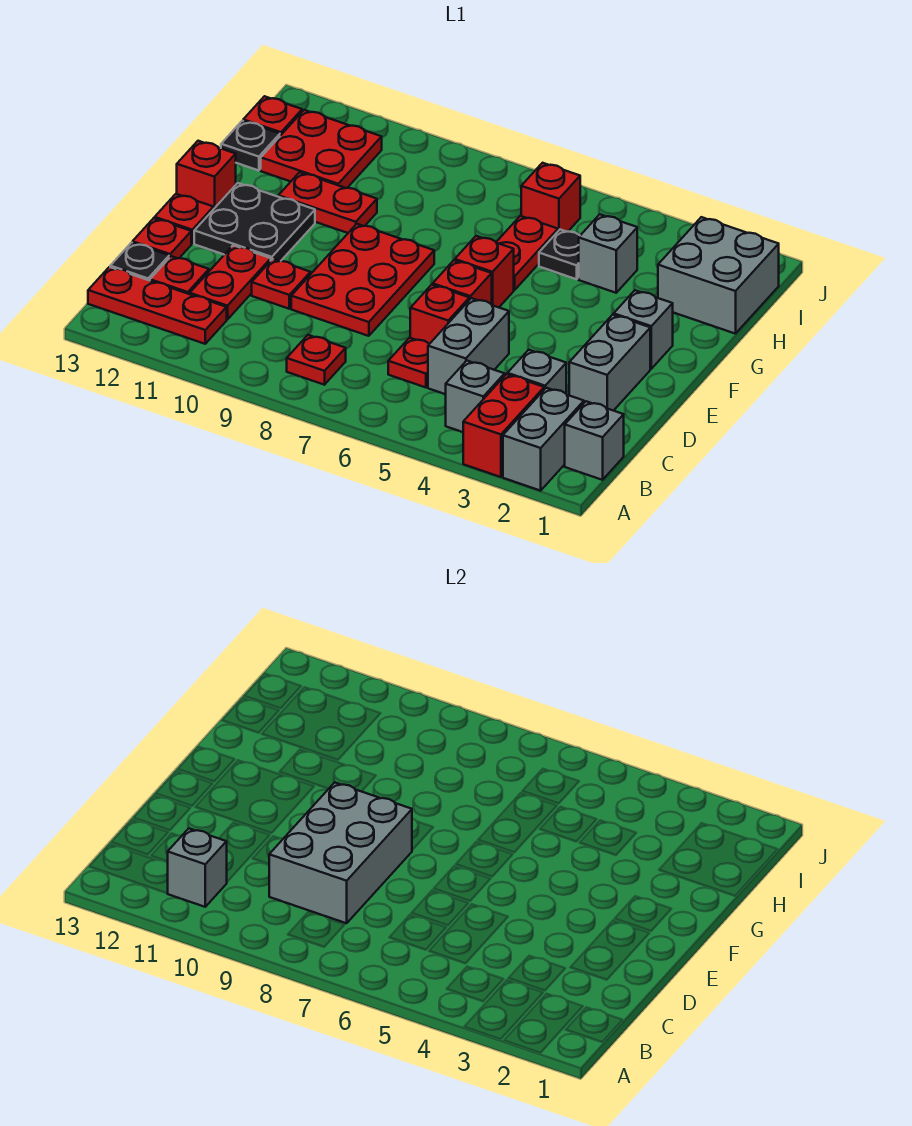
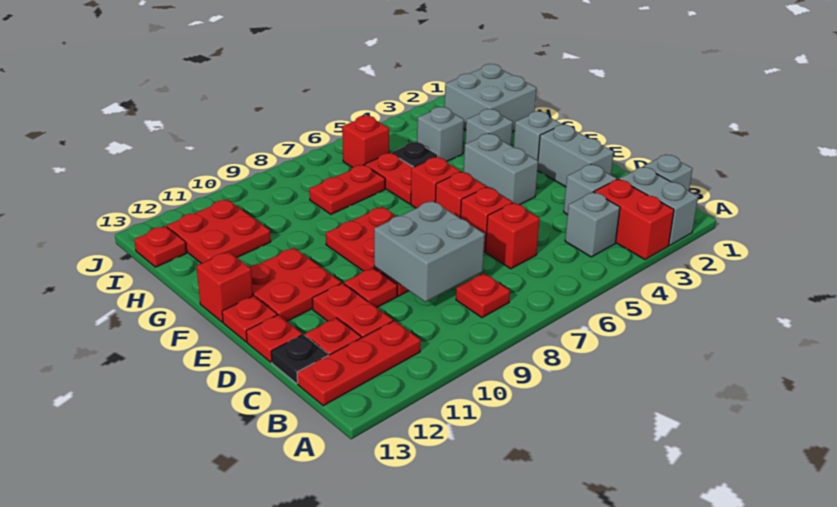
grey brick B11 level 2 -> grey brick G3 level 1
grey brick C5:D5 level 1 -> grey brick E4:F4 level 1
red plate C6 level 1 -> red brick C6 level 1
grey brick C8:E9 level 2 -> grey brick C8:D9 level 2
black plate E11:F12 level 1 -> red plate E11:F12 level 1
red plate G10:G11 level 1 -> red plate H7:H8 level 1
black plate H13 level 1 -> none

